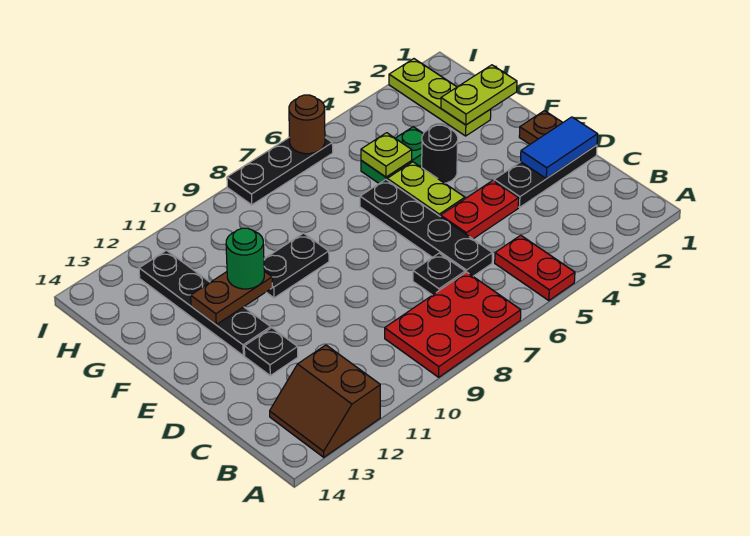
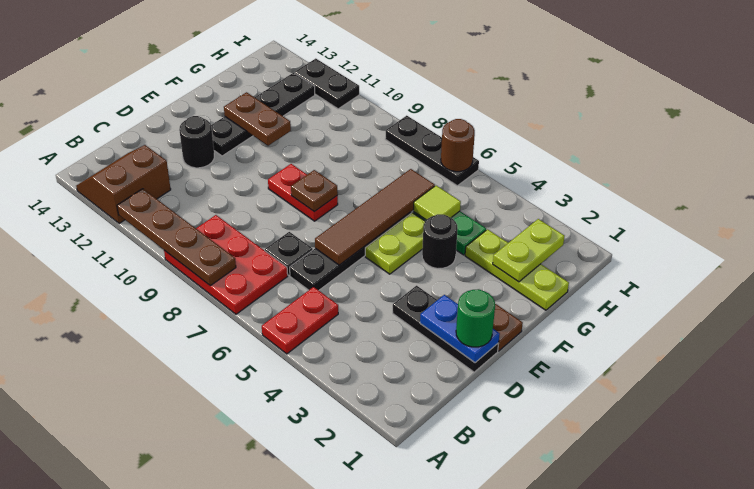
none -> brown plate A8:A11 level 2
blue tile D1:D2 level 2 -> blue plate D1:D2 level 2
red plate D4:D5 level 1 -> red plate E8:E9 level 1
none -> brown tile D6:G6 level 2
black plate D12 level 1 -> black round brick D12 level 1
none -> brown plate E8 level 2
black plate F9:F10 level 1 -> black plate I11:I12 level 1
green round brick F11 level 3 -> green round brick D1 level 3
lime plate G1:G2 level 2 -> lime plate G2:H2 level 2
lime plate G2:I2 level 1 -> lime plate G1:G3 level 1
lime plate G5 level 2 -> lime tile G5 level 2

